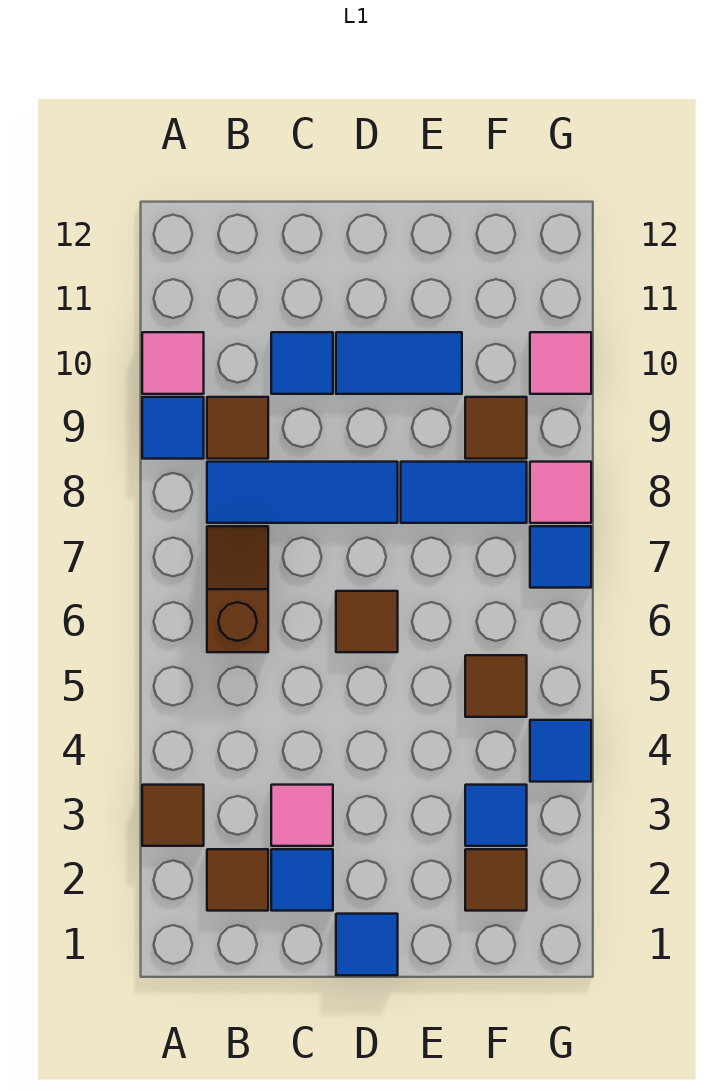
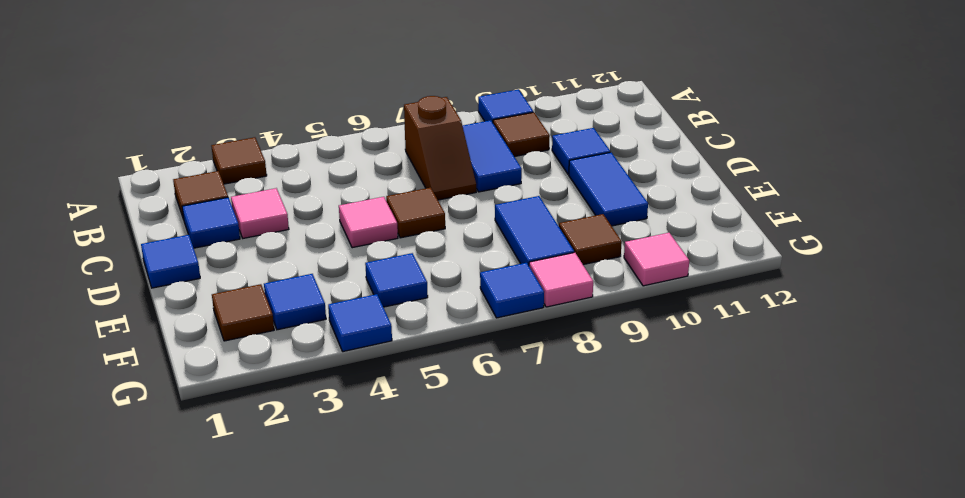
pink tile A10 level 1 -> pink tile D5 level 1
brown slope B6:B7 level 1 top 6 -> brown slope B7:C7 level 1 top B
blue tile B8:D8 level 1 -> blue tile B8:C8 level 1
brown tile F5 level 1 -> blue tile F5 level 1

